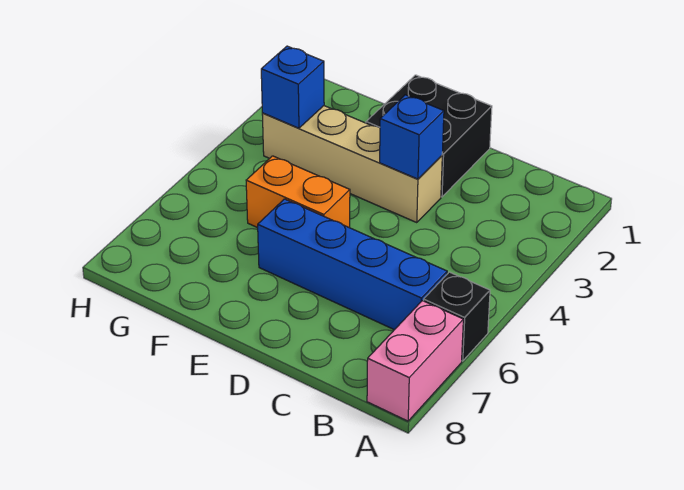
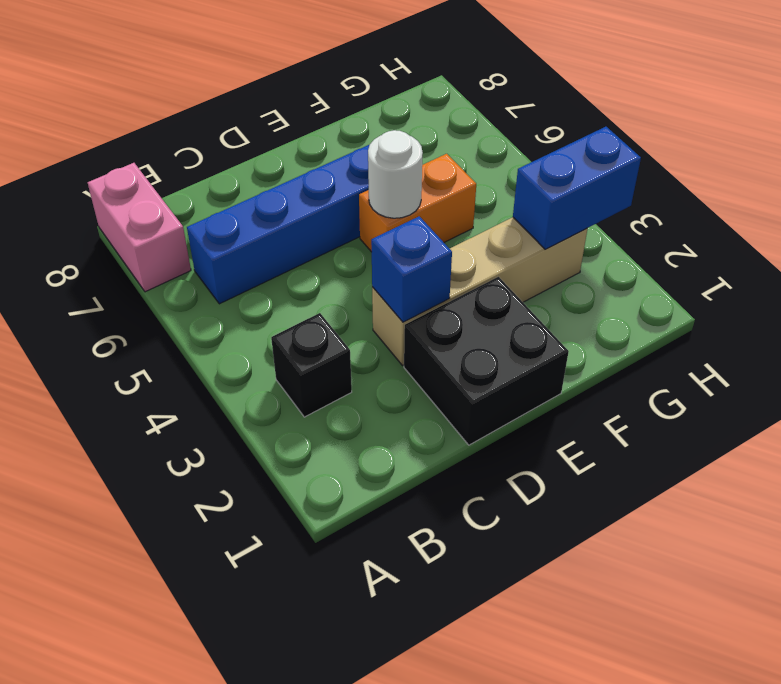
black brick A6 level 1 -> black brick B3 level 1
none -> white round brick E5 level 2
blue brick G3 level 2 -> blue brick G3:H3 level 2

